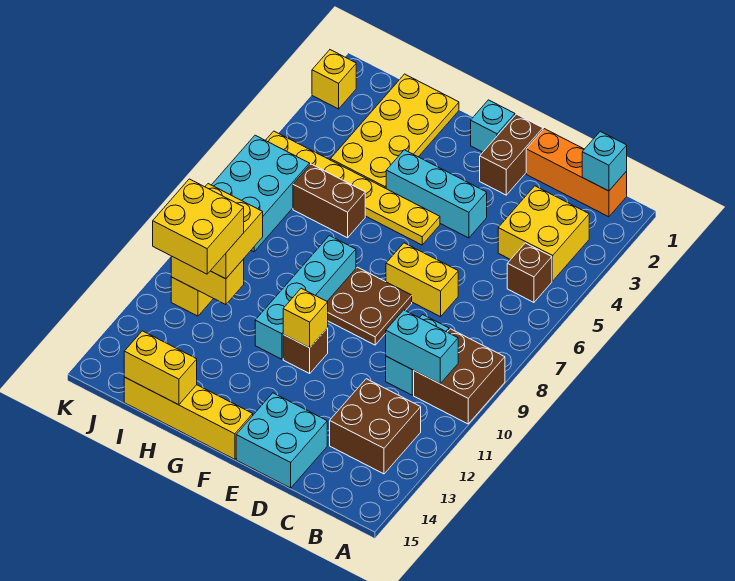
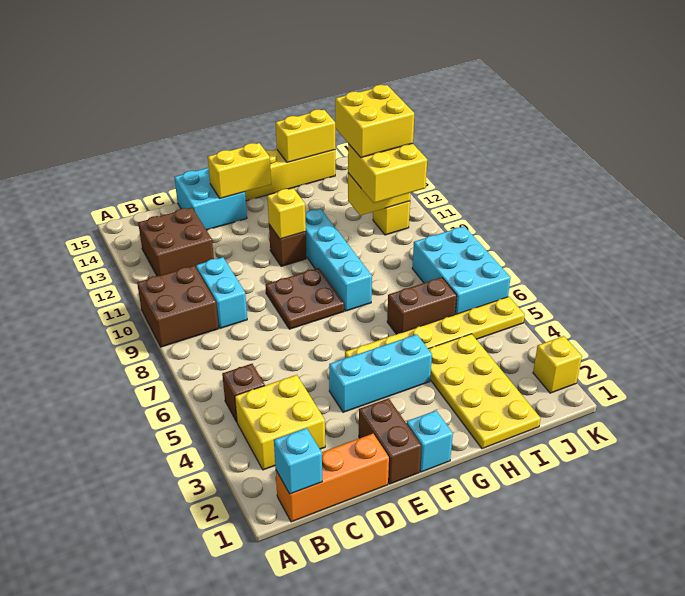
cyan brick B10:C10 level 2 -> none
yellow brick D7:E7 level 1 -> yellow brick E14:F14 level 2

